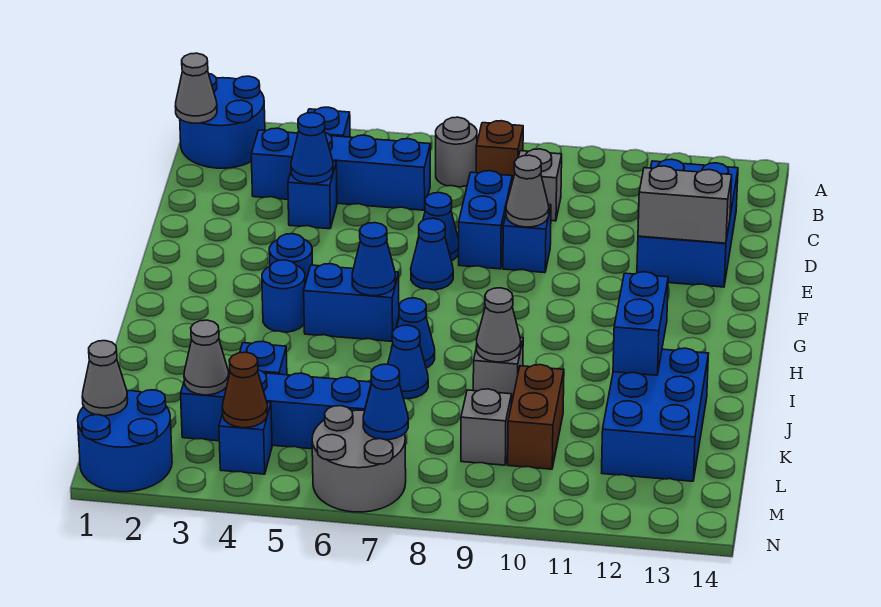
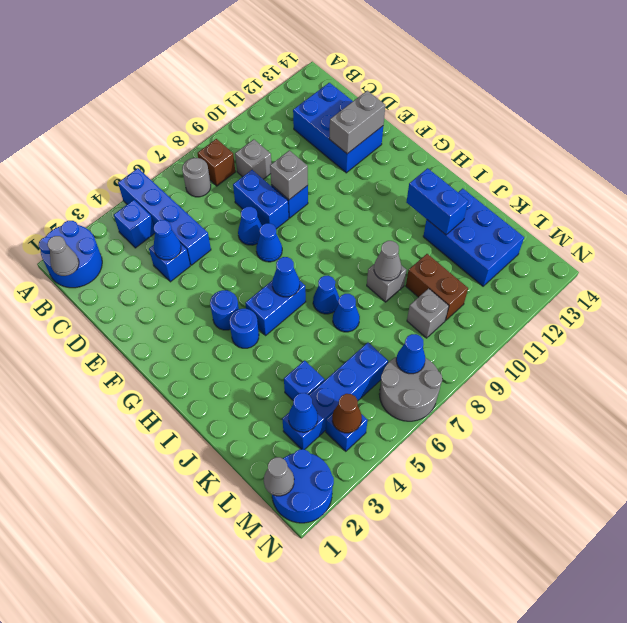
blue brick C3:C6 level 1 -> blue brick A5:D5 level 1
grey cone E9 level 2 -> grey brick E9 level 2
grey cone L3 level 2 -> blue cone L3 level 2

